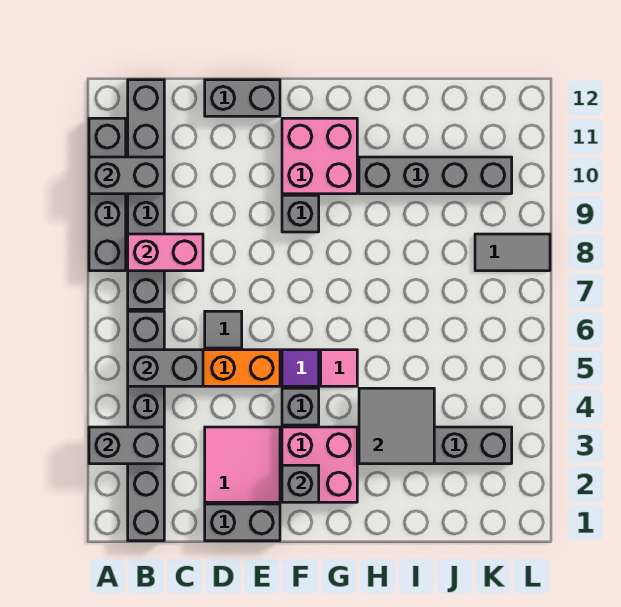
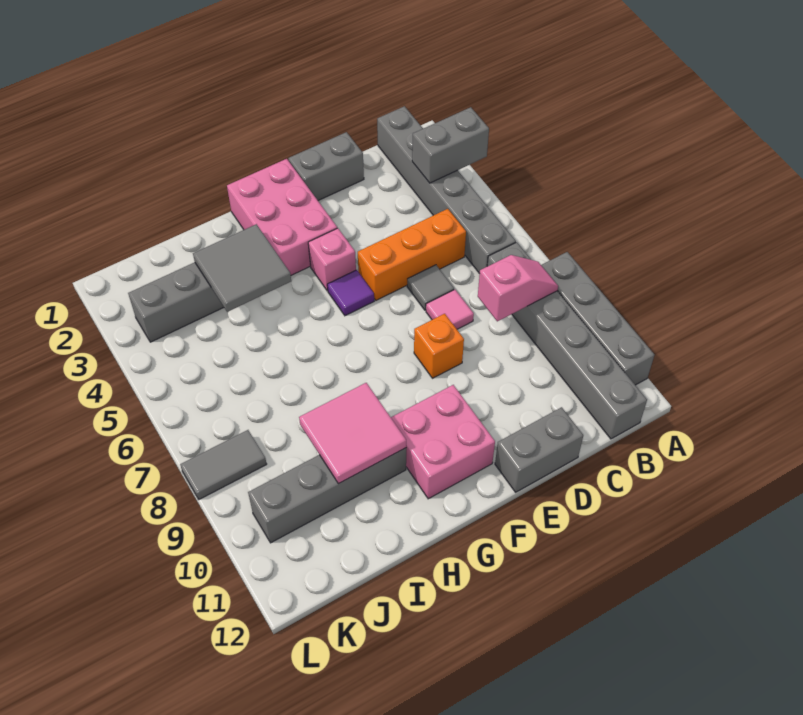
grey brick A10:B10 level 2 -> none
grey brick B5:C5 level 2 -> none
pink brick B8:C8 level 2 -> pink slope B8:C8 level 2 top C
pink tile D2:E3 level 1 -> pink tile H9:I10 level 2
none -> orange brick E8 level 1
pink brick F2:G3 level 1 -> pink brick F1:G3 level 1
grey brick F2 level 2 -> none
grey brick F4 level 1 -> pink brick F4 level 1
grey brick F9 level 1 -> none
pink tile G5 level 1 -> pink tile D7 level 1

